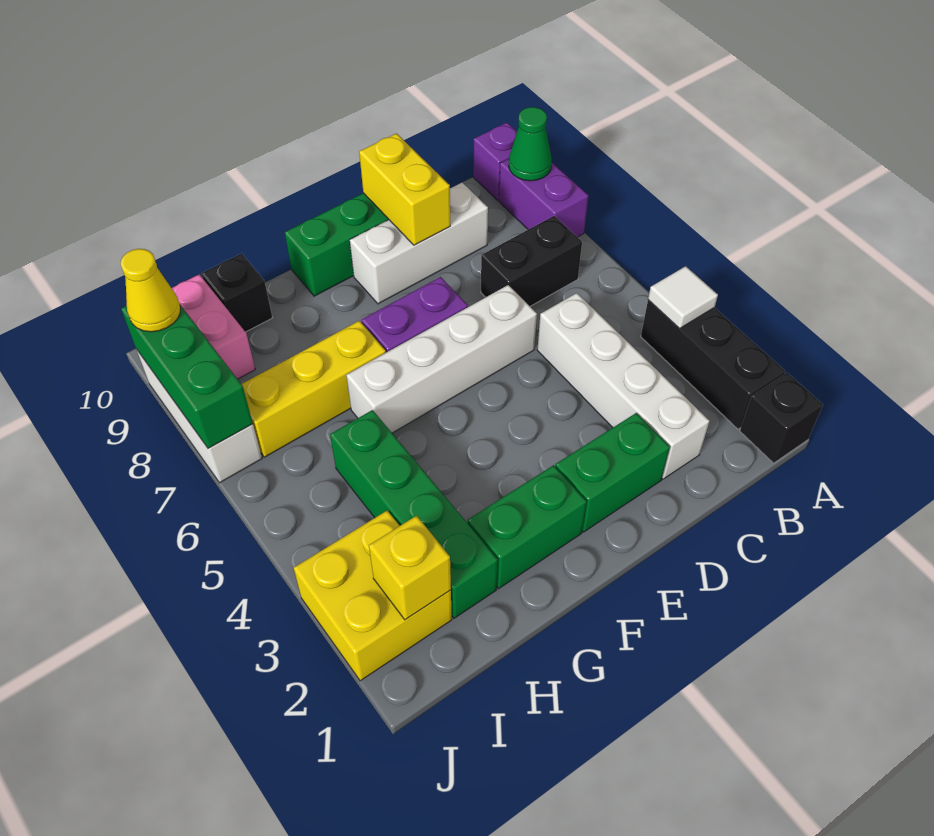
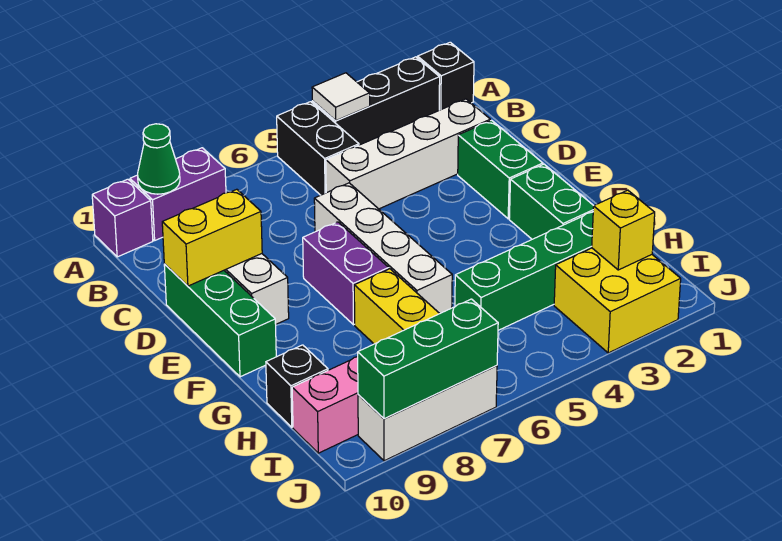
black brick B7:C7 level 1 -> black brick A5:B5 level 1
yellow cone J9 level 3 -> none

